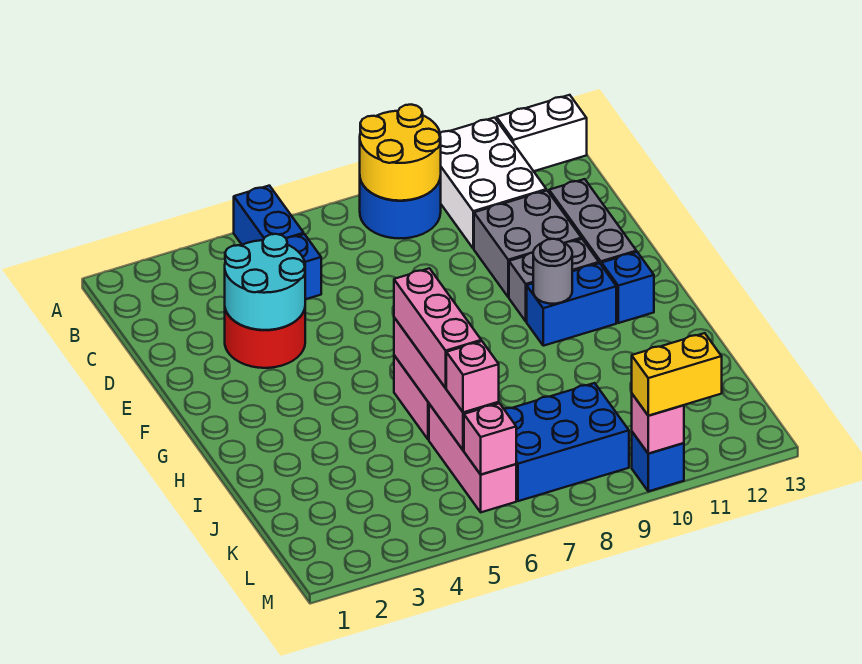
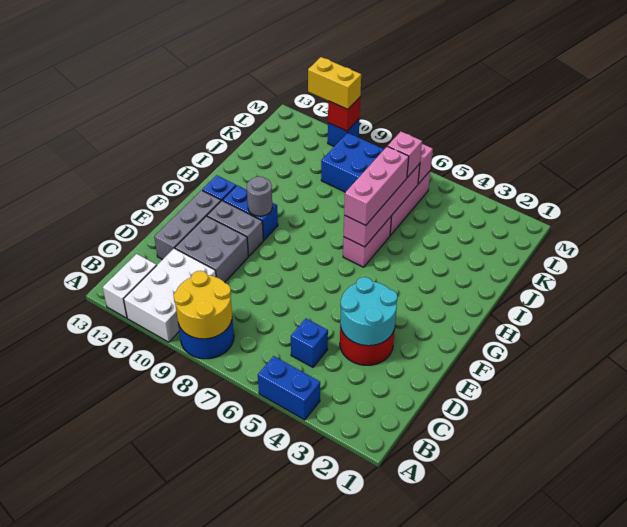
blue brick A5:B5 level 1 -> blue brick A4:A5 level 1
white brick A12:A13 level 1 -> white brick A12:B12 level 1
pink brick M10 level 2 -> red brick M10 level 2

